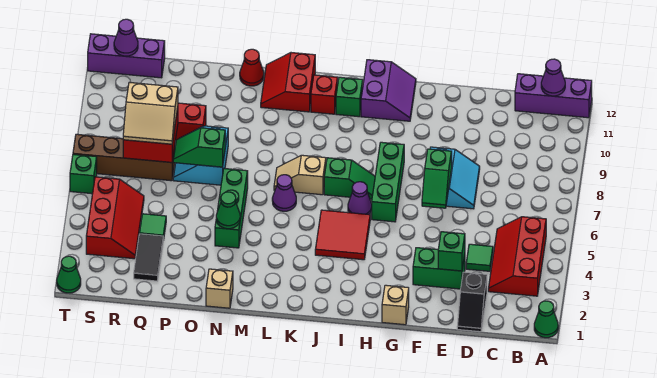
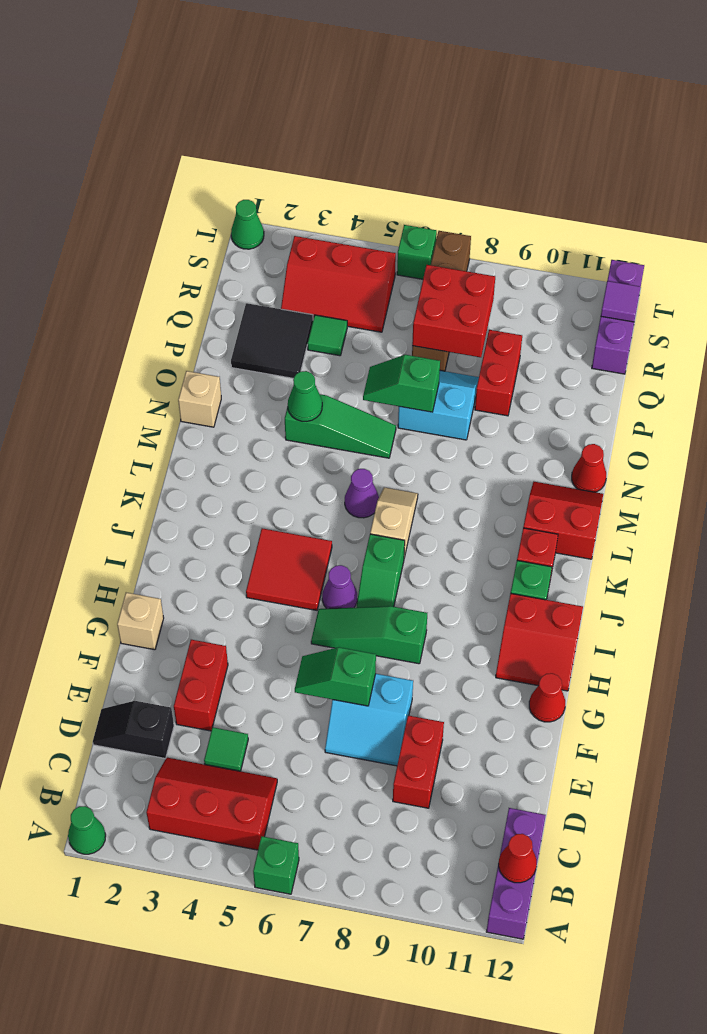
purple cone B12 level 2 -> red cone B12 level 2
none -> red brick D9:E9 level 1
green brick E3:F3 level 1 -> red brick E3:F3 level 1
green brick E3 level 2 -> green brick A6 level 1
none -> red cone G12 level 1
green brick H6:H8 level 1 -> green slope H6:H8 level 1 top 8
purple slope H11:I12 level 1 top I -> red slope H11:I12 level 1 top I
green brick N4:N6 level 1 -> green slope N4:N6 level 1 top 4
green slope O7:P7 level 2 top O -> green slope O6:O7 level 2 top 7
black tile Q2:Q3 level 1 -> black tile P2:Q3 level 1
tan slope Q7:R8 level 3 top 8 -> none
purple cone S12 level 2 -> purple tile S12 level 2

